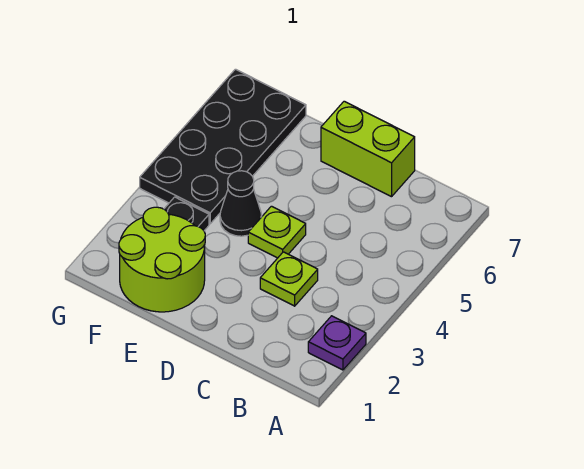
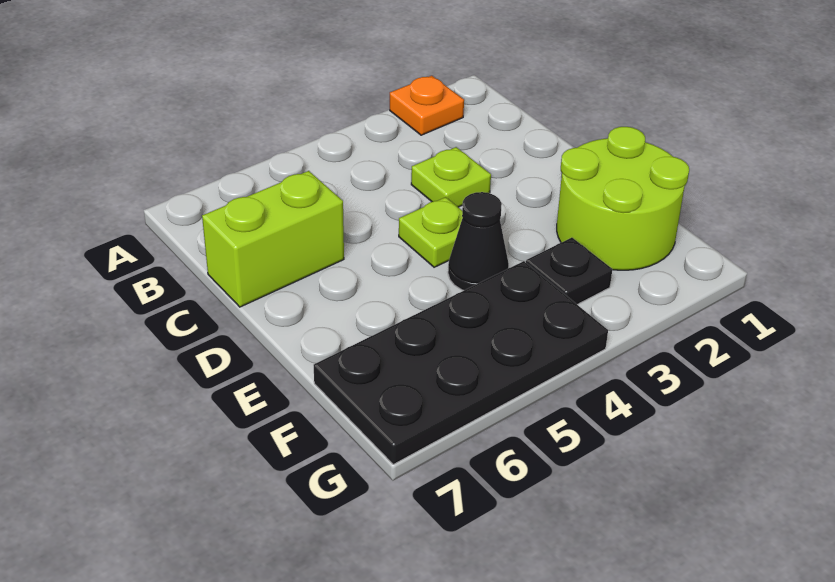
purple plate A2 level 1 -> orange plate A2 level 1
lime brick C7:D7 level 1 -> lime brick C6:C7 level 1

